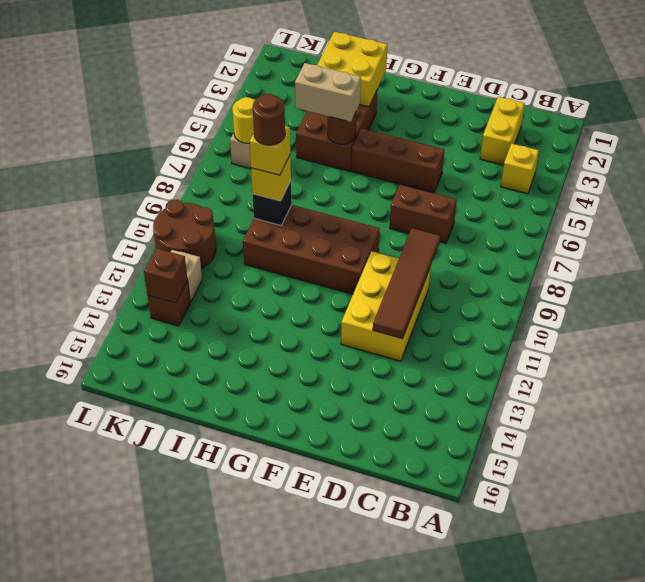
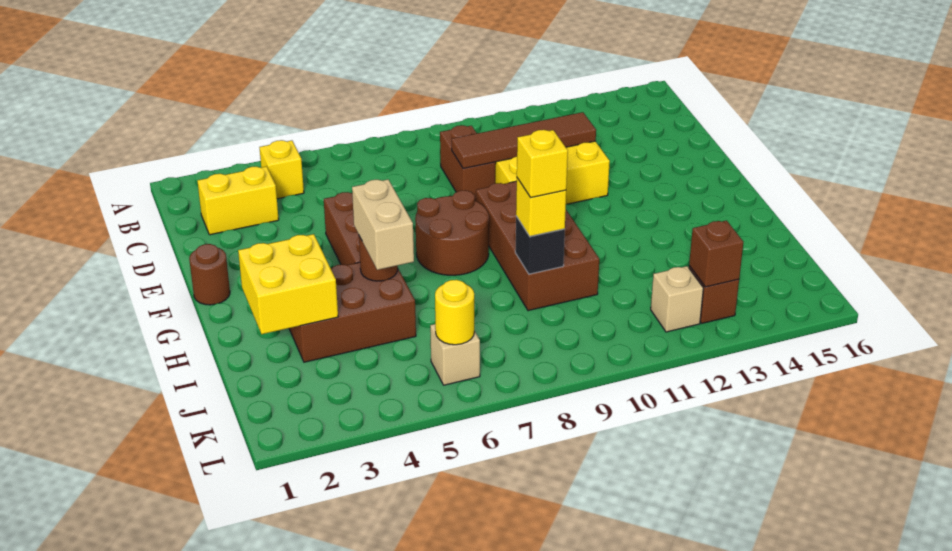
brown brick D7:E7 level 1 -> brown brick C9:D9 level 1
brown round brick I9 level 5 -> brown round brick F1 level 1
brown round brick K10:L11 level 1 -> brown round brick F7:G8 level 1

